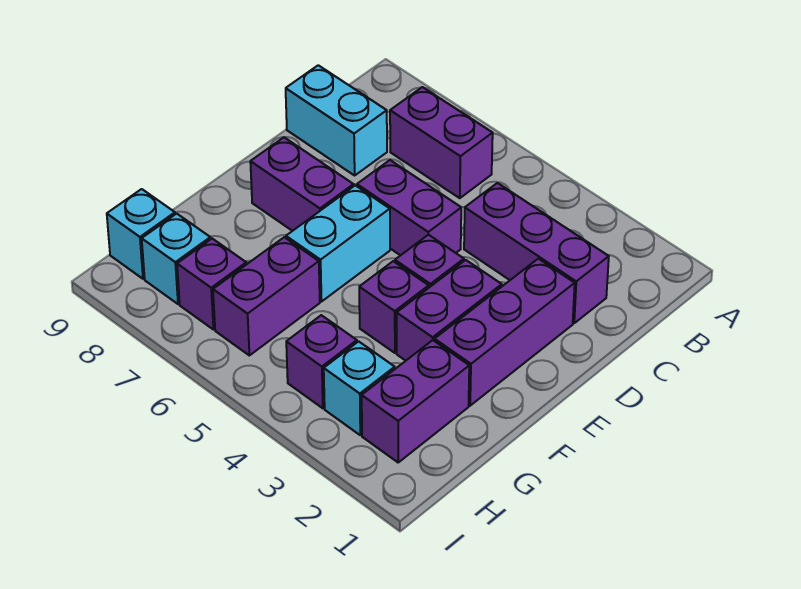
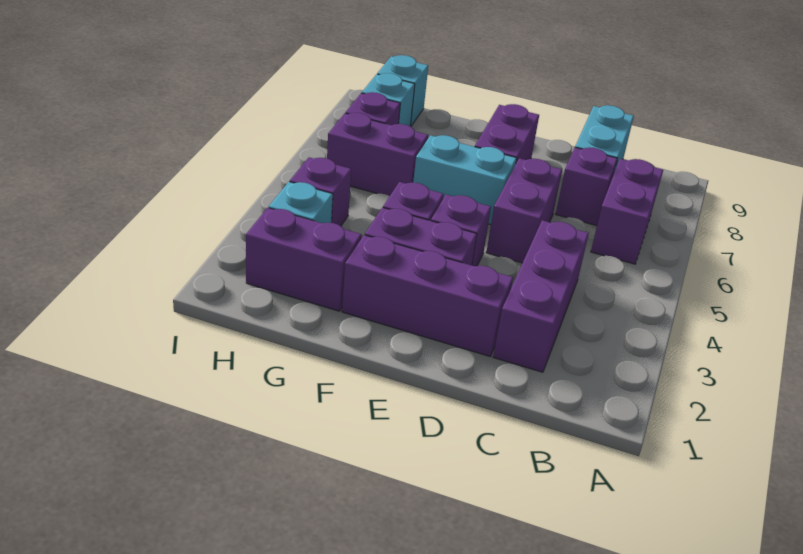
none -> purple brick C7 level 1

